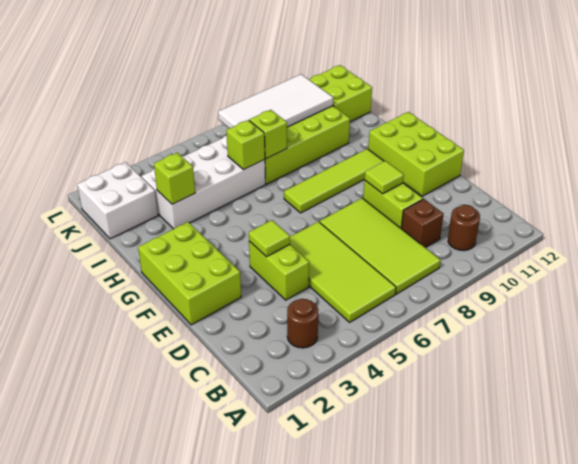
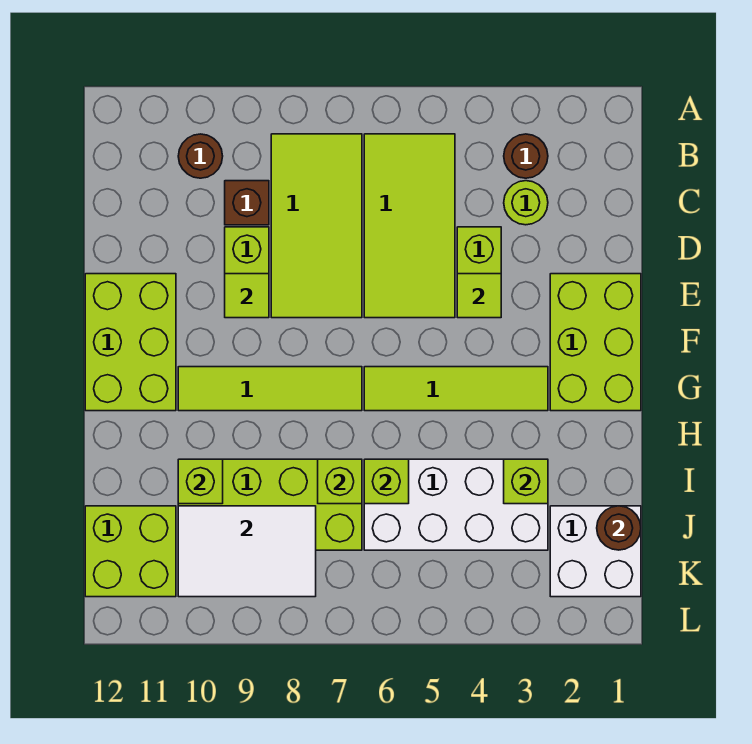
none -> lime round brick C3 level 1
none -> lime tile G3:G6 level 1
none -> lime brick I10 level 2
none -> brown round brick J1 level 2
white tile J7:K10 level 2 -> white tile J8:K10 level 2

